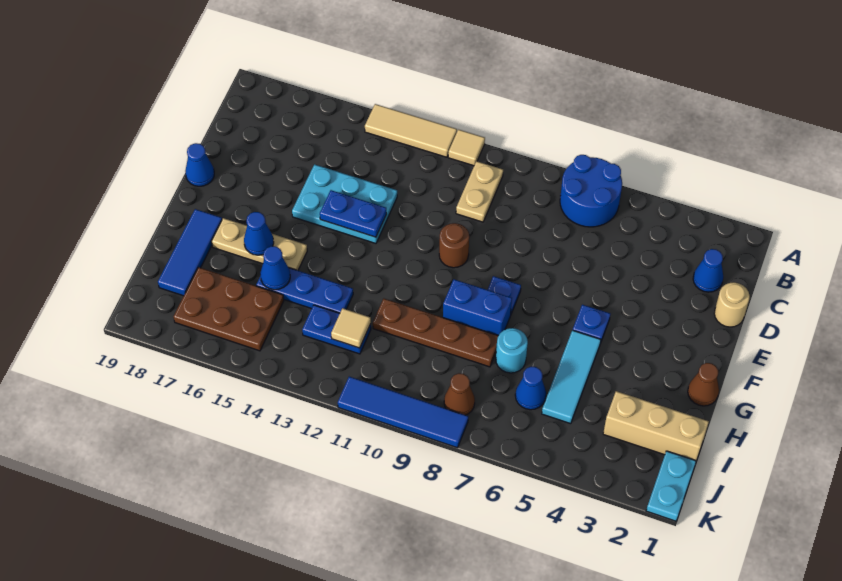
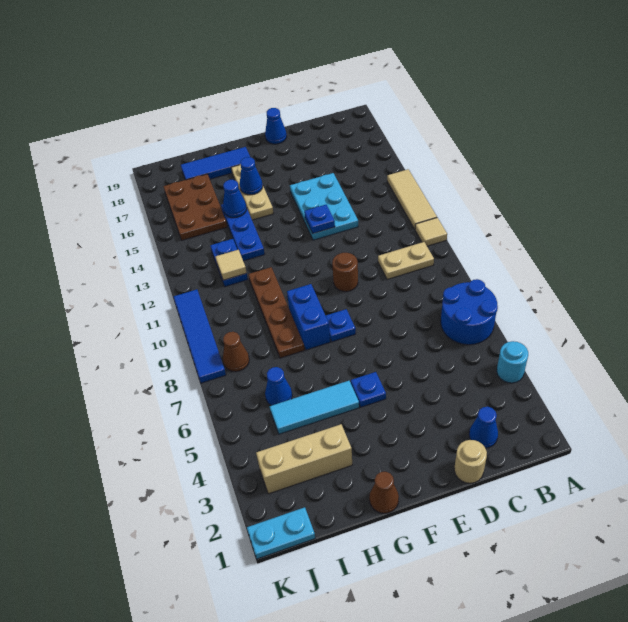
blue plate E13:E14 level 2 -> blue plate E13 level 2
cyan round brick H7 level 1 -> cyan round brick A4 level 1
tan brick I1:I3 level 1 -> tan brick H3:J3 level 1

